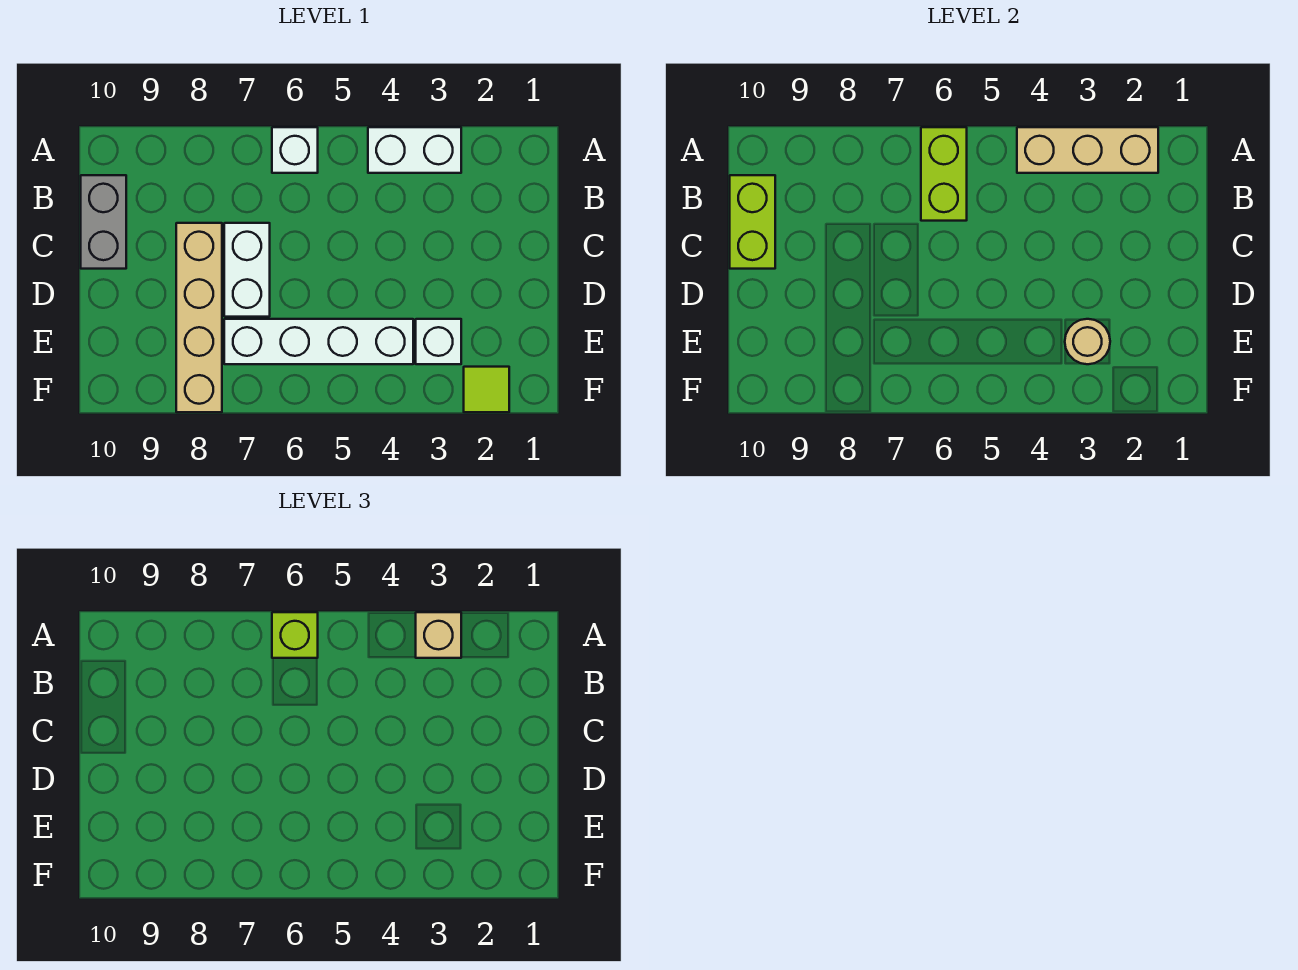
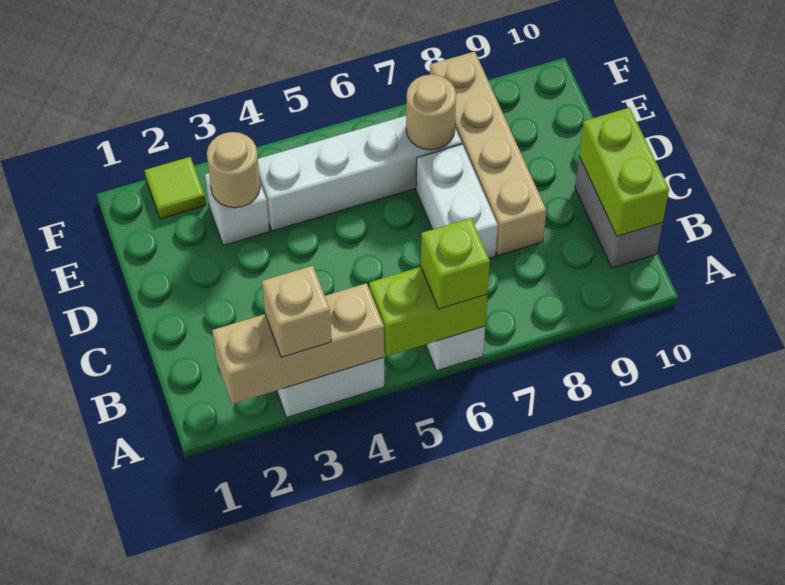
lime brick A6:B6 level 2 -> lime brick A5:A6 level 2
none -> tan round brick E7 level 2

